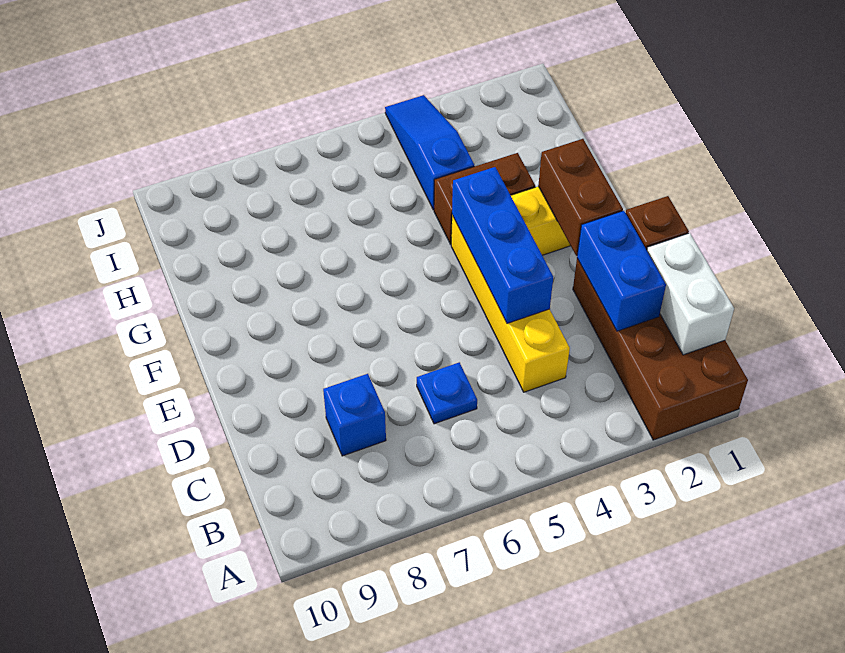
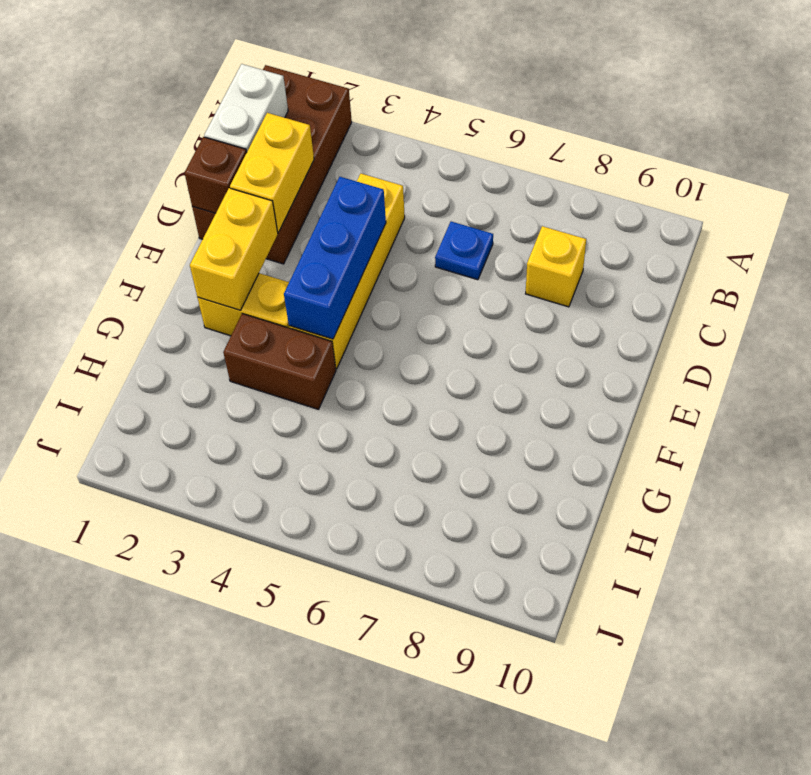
blue brick C2:D2 level 2 -> yellow brick C2:D2 level 2
blue brick C8 level 1 -> yellow brick C8 level 1
brown brick E2:F2 level 2 -> yellow brick E2:F2 level 2
blue slope H4:J4 level 1 top H -> none

